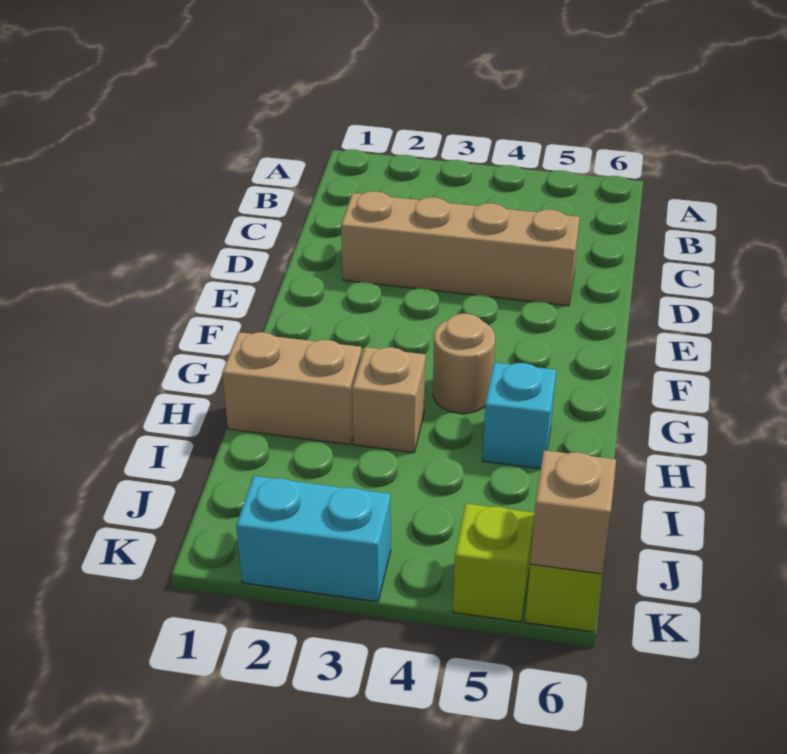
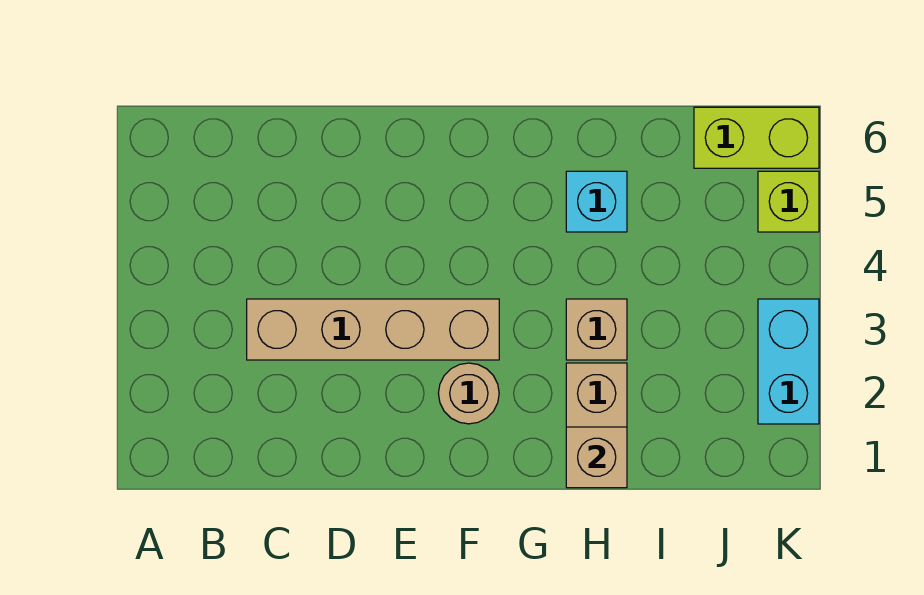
tan brick D2:D5 level 1 -> tan brick C3:F3 level 1
tan round brick G4 level 1 -> tan round brick F2 level 1
tan brick K6 level 2 -> tan brick H1 level 2

